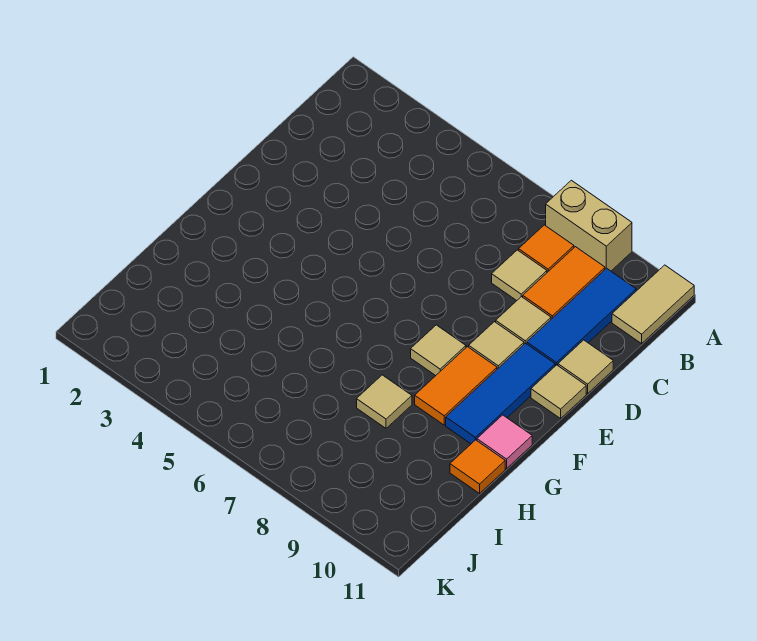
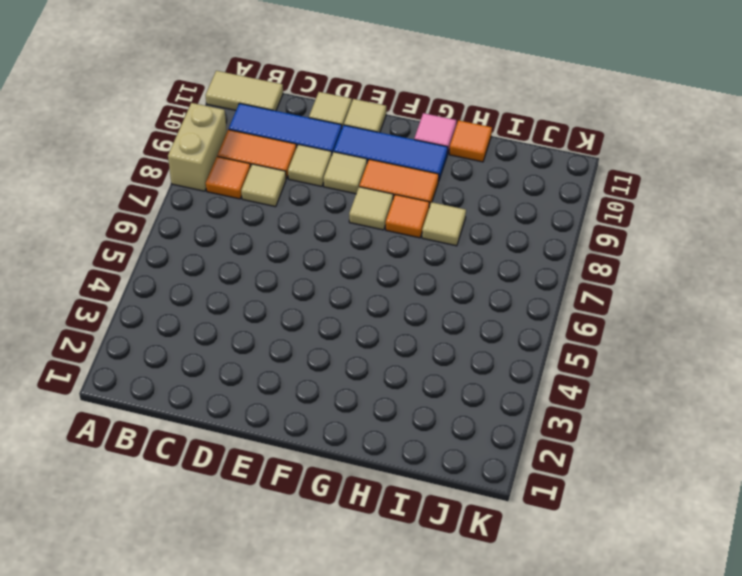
none -> orange tile G8 level 1

